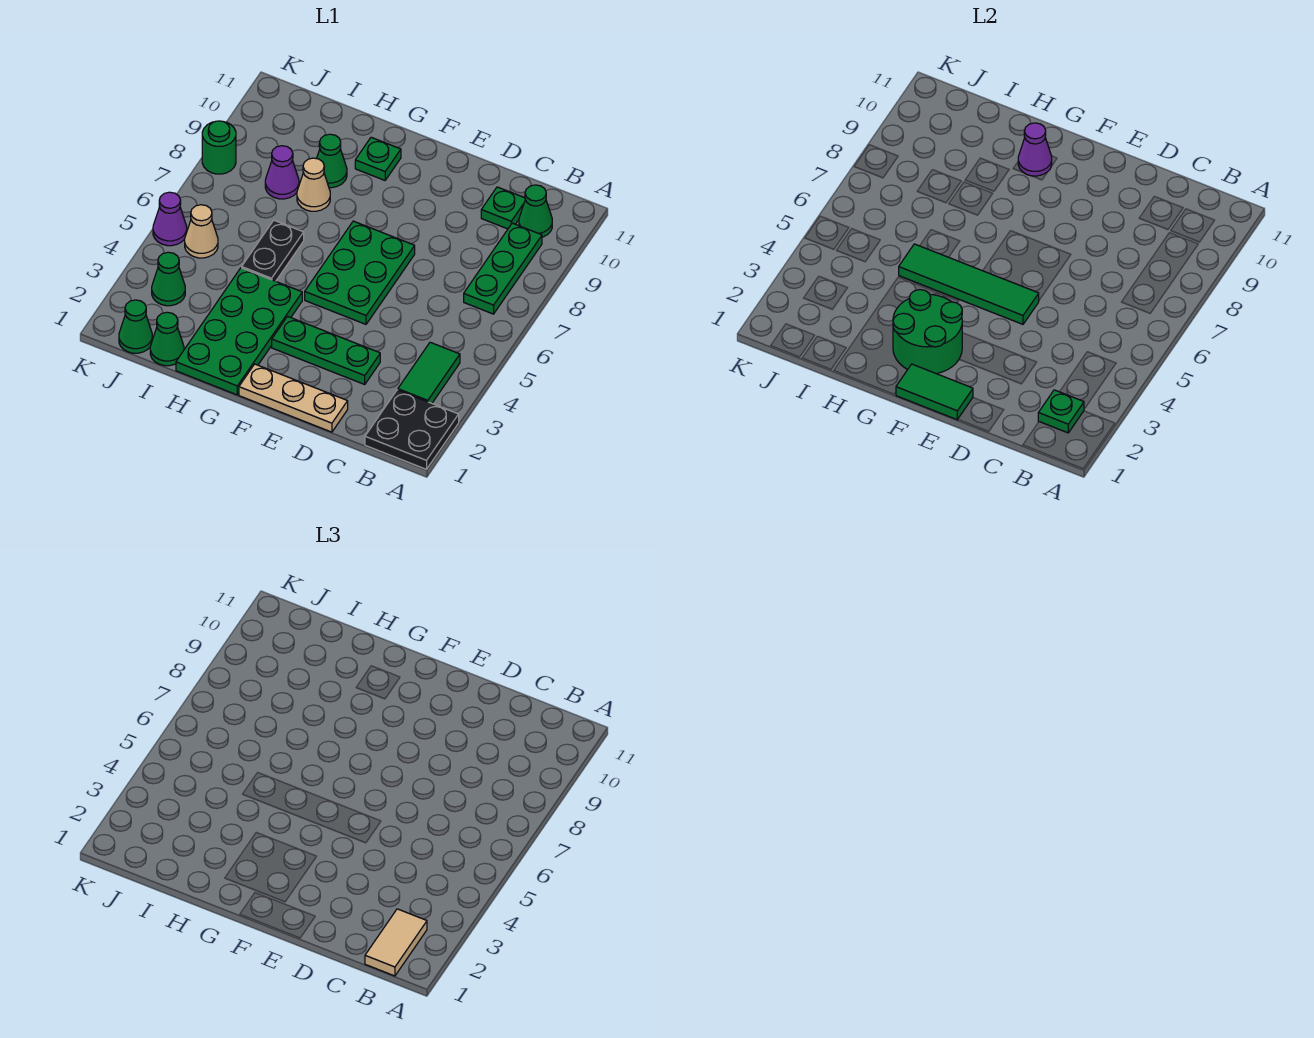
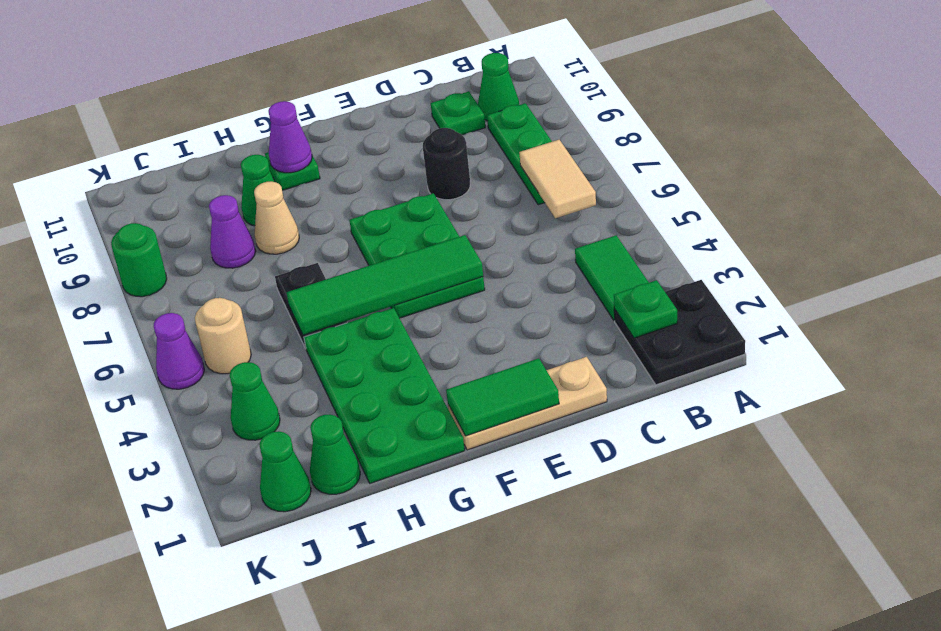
tan tile B1:B2 level 3 -> tan tile B6:B7 level 2
green plate D3:F3 level 1 -> none
none -> black round brick D8 level 1
green round brick F2:G3 level 2 -> none
tan cone J5 level 1 -> tan round brick J5 level 1

